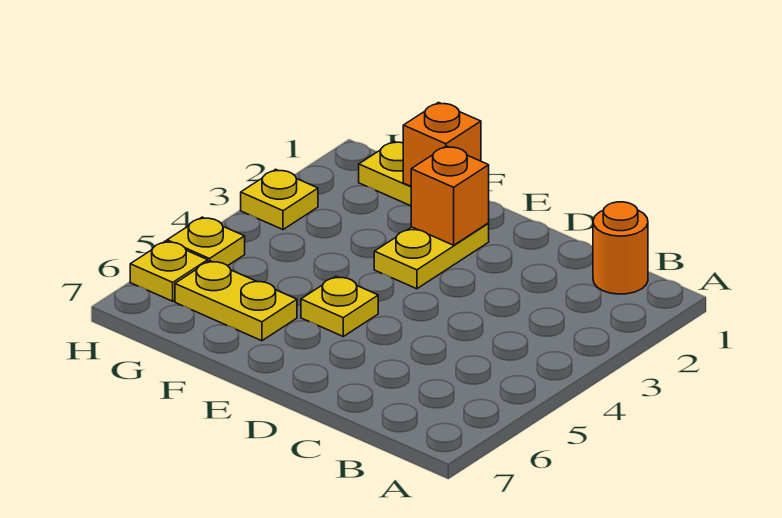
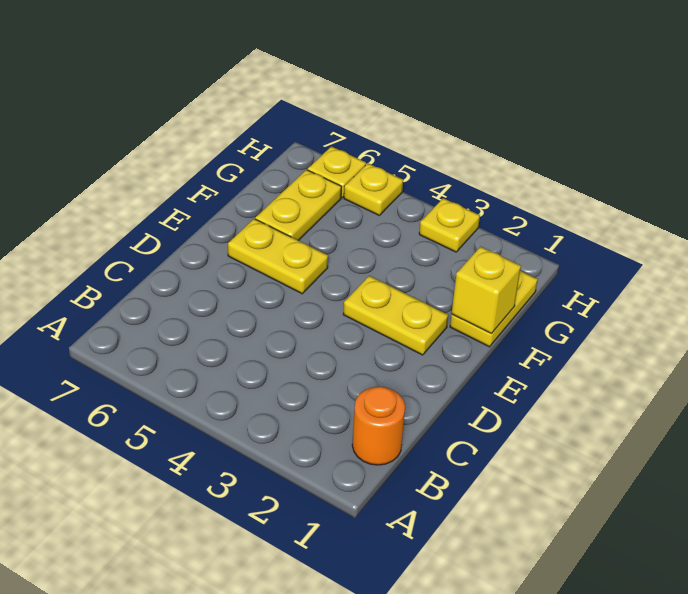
orange brick E2 level 2 -> none
yellow plate E5 level 1 -> yellow plate E5:E6 level 1
orange brick F1 level 2 -> yellow brick F1 level 2

